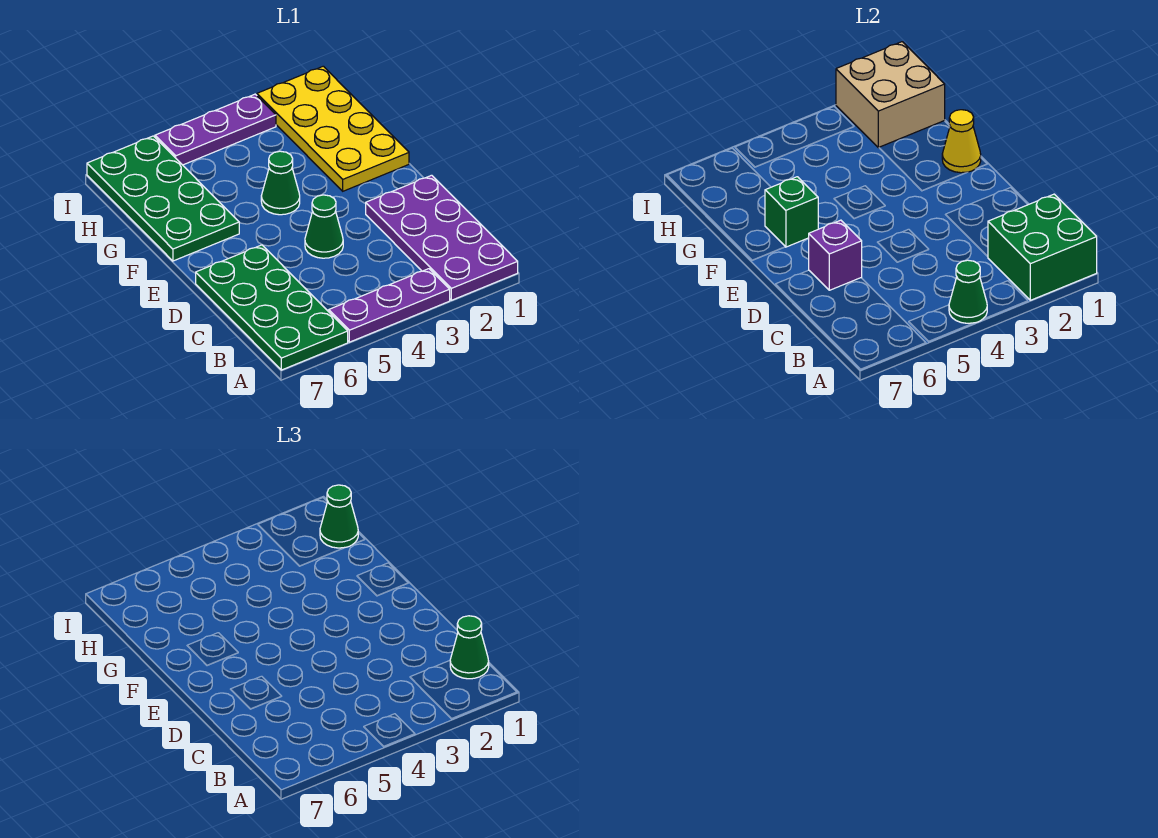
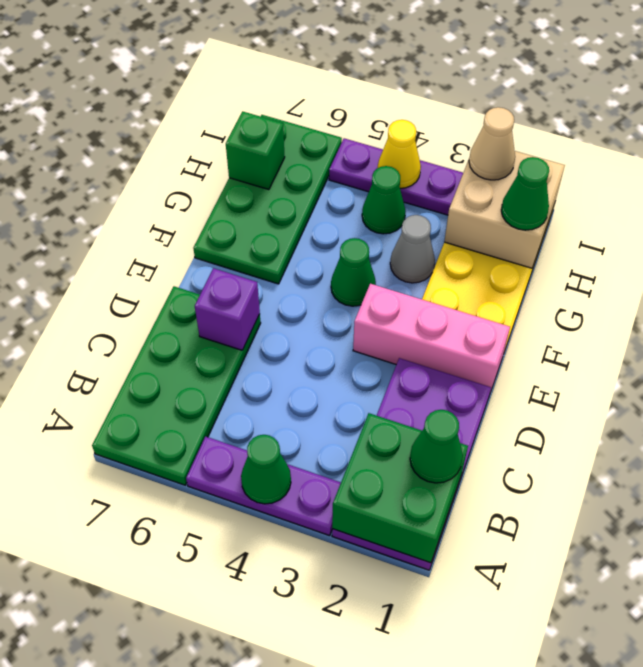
green cone D4 level 1 -> green cone H4 level 1
none -> pink brick E1:E3 level 1
yellow cone F1 level 2 -> yellow cone I4 level 2
green brick F6 level 2 -> green brick H7 level 2
none -> grey cone G3 level 1
none -> tan cone I2 level 3

